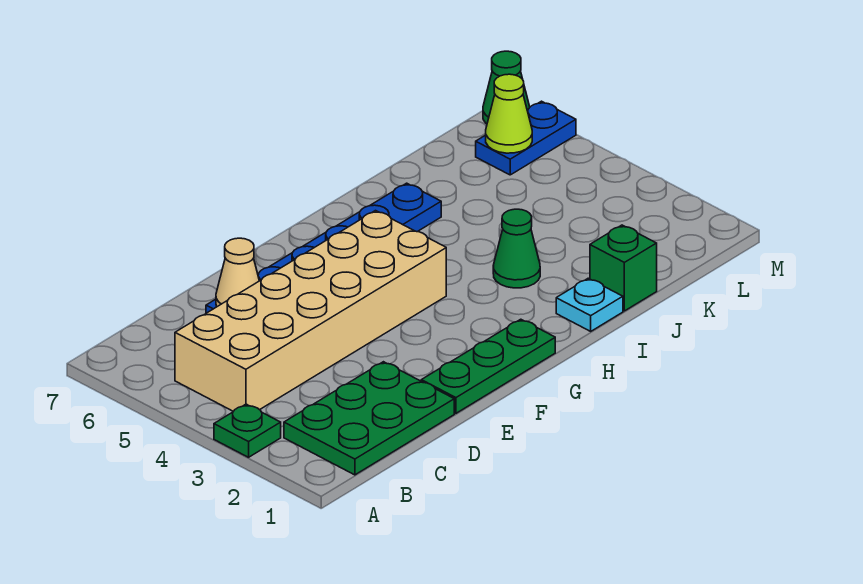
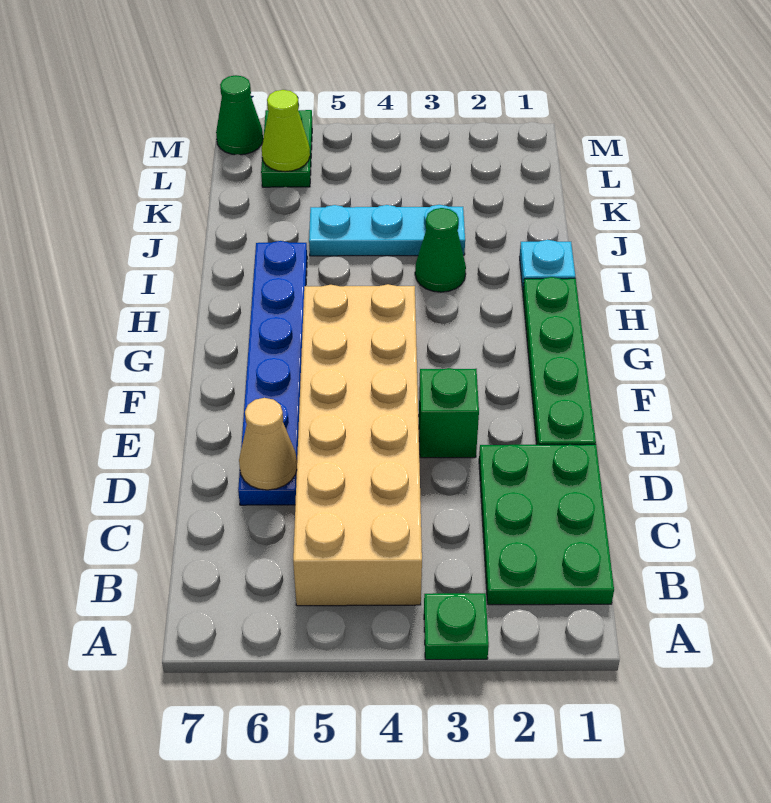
green plate E1:G1 level 1 -> green plate E1:H1 level 1
green brick J1 level 1 -> green brick E3 level 1
none -> cyan plate J3:J5 level 1
blue plate L6:M6 level 1 -> green plate L6:M6 level 1

